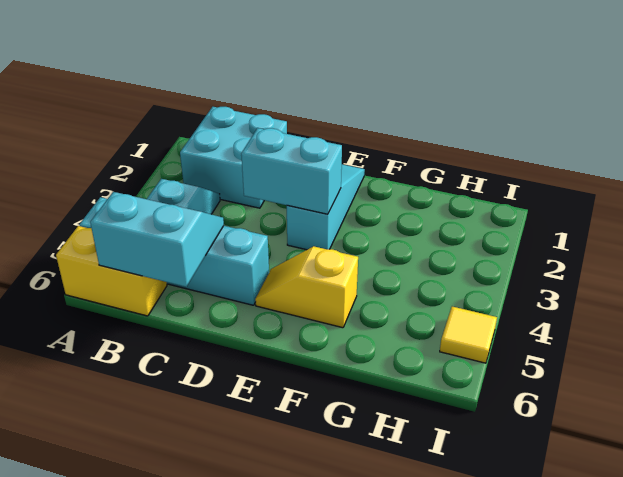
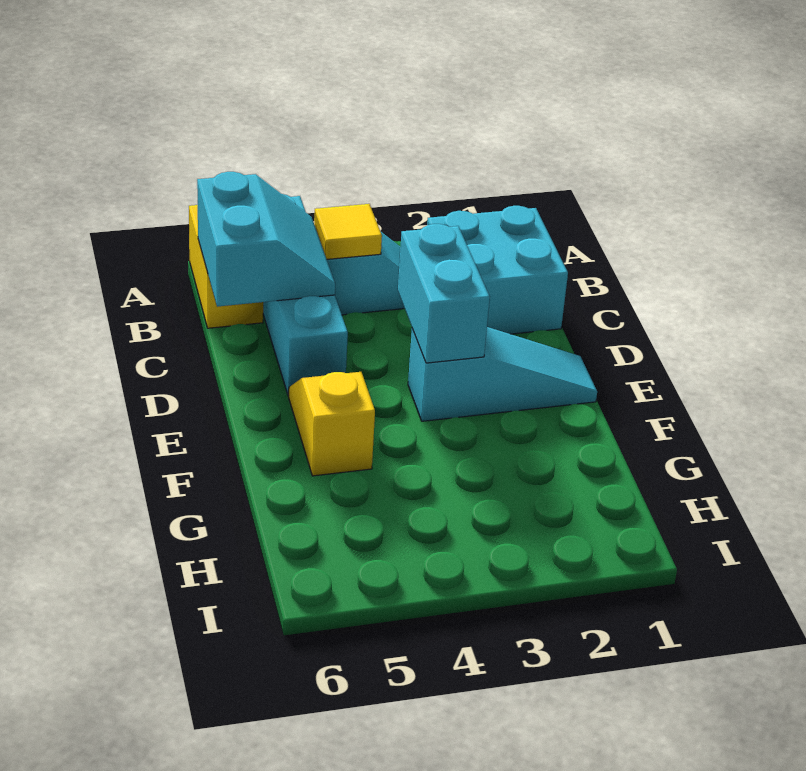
yellow tile I5 level 1 -> yellow tile B4 level 2

